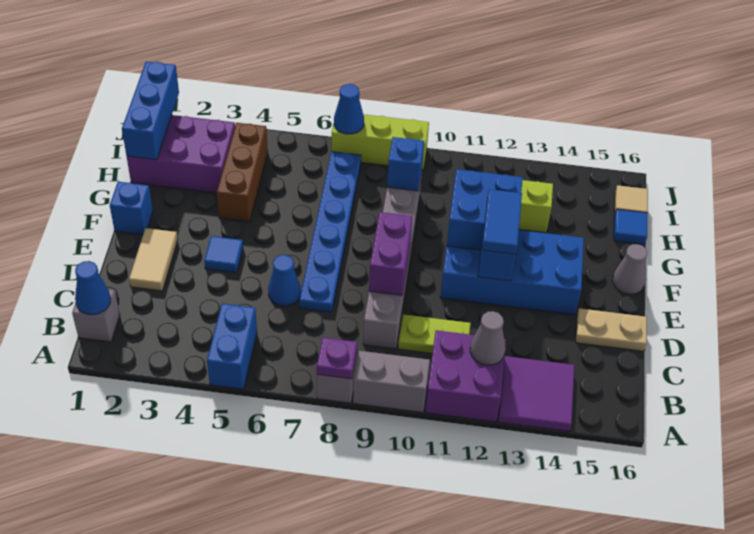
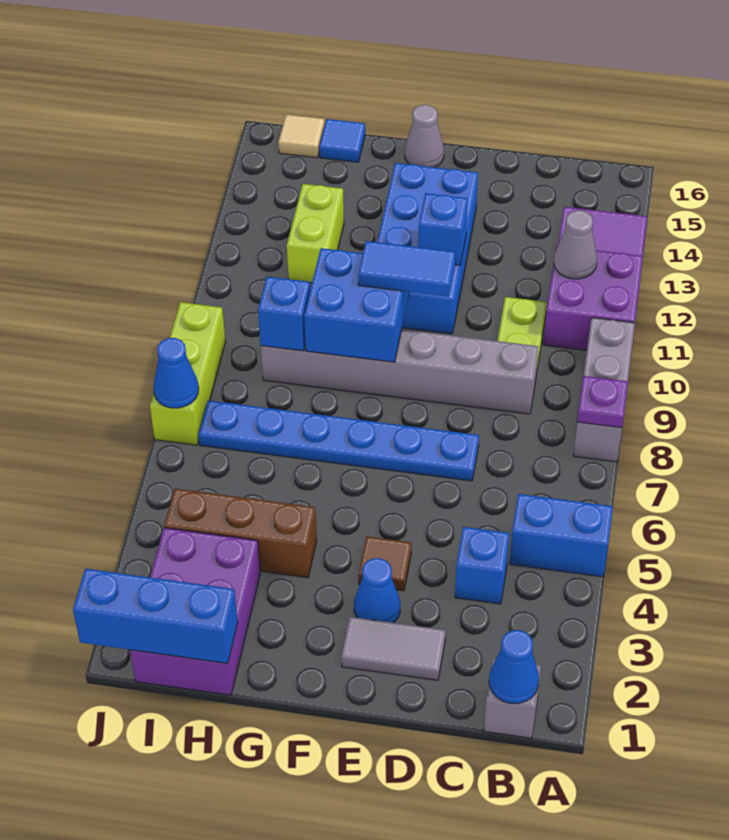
tan tile D2:E2 level 1 -> grey tile D2:E2 level 1
blue cone D6 level 1 -> blue cone E3 level 1
purple brick D9:E9 level 2 -> none
tan plate D15:D16 level 1 -> none
blue tile E4 level 1 -> brown tile E4 level 1
blue tile E12:F12 level 3 -> blue tile E10:F10 level 3
blue brick F1 level 1 -> blue brick C4 level 1
blue brick F11:G12 level 2 -> blue brick F9:G10 level 2

